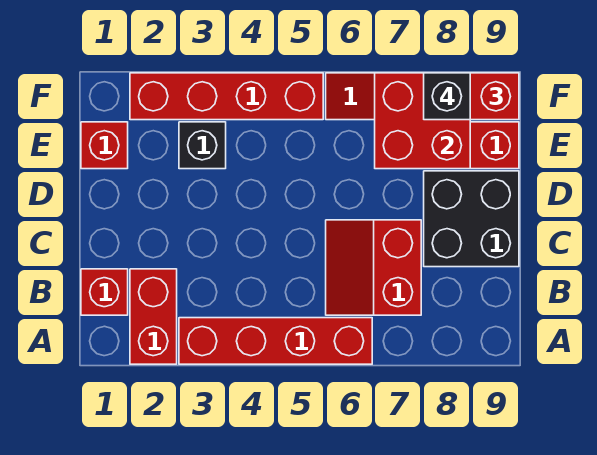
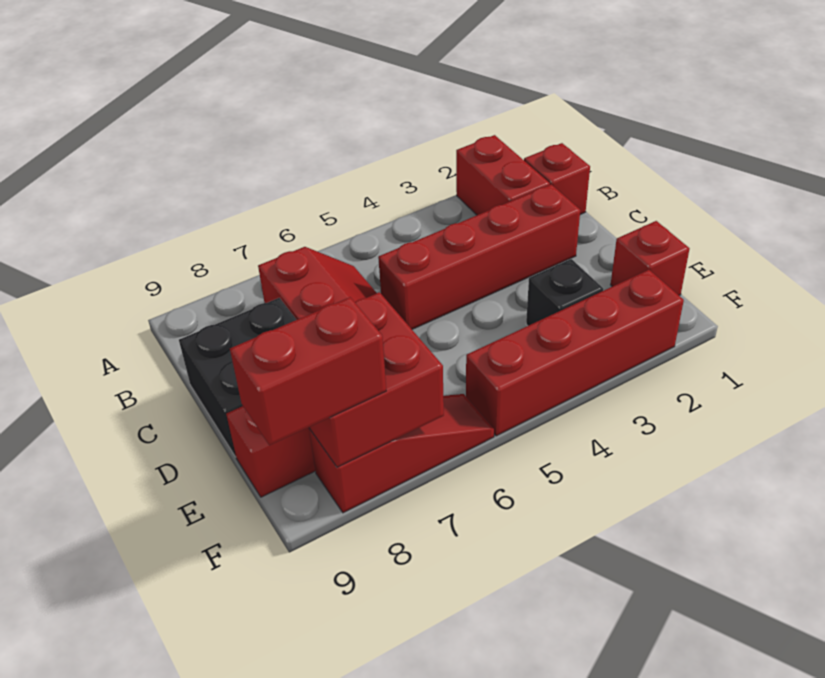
red brick A3:A6 level 1 -> red brick C2:C5 level 1
black brick F8 level 4 -> none

